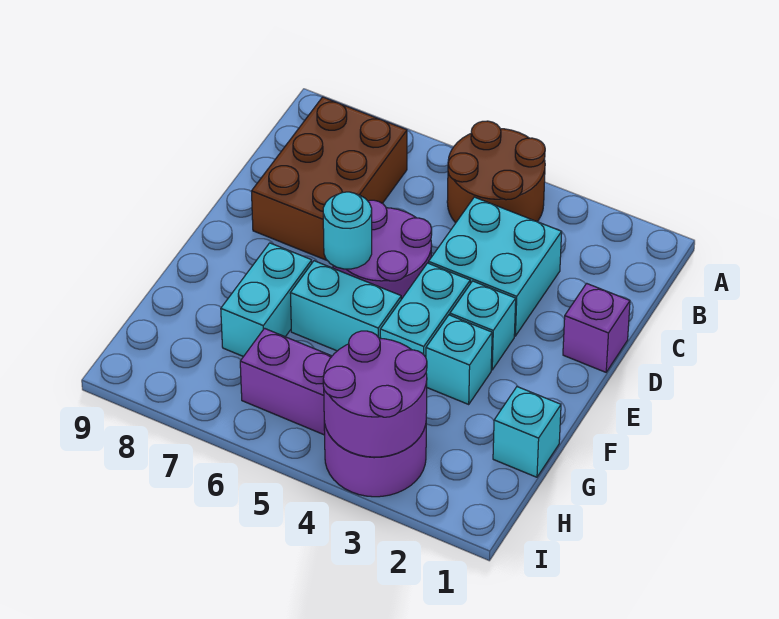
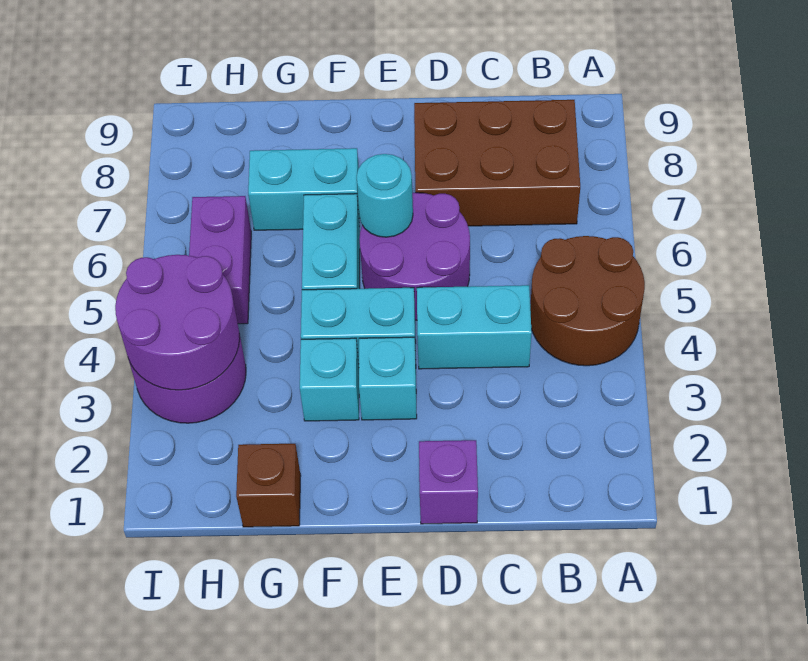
cyan brick C3:D4 level 1 -> cyan brick C4:D4 level 1
cyan brick G1 level 1 -> brown brick G1 level 1

